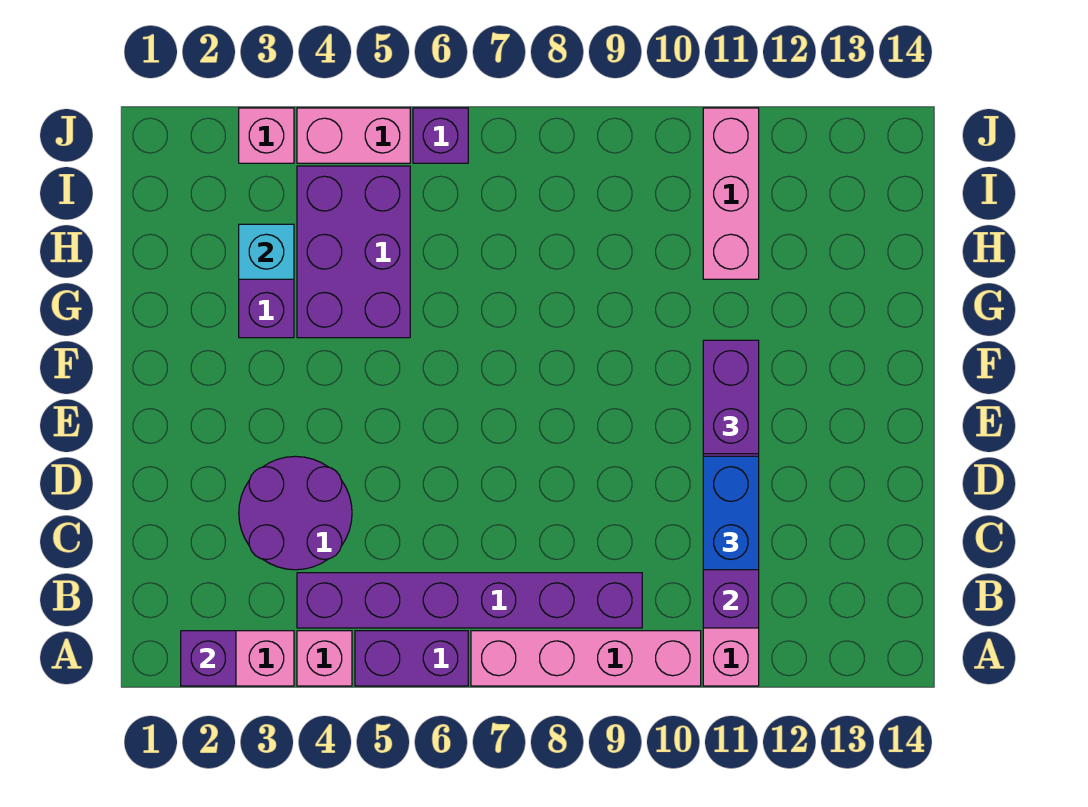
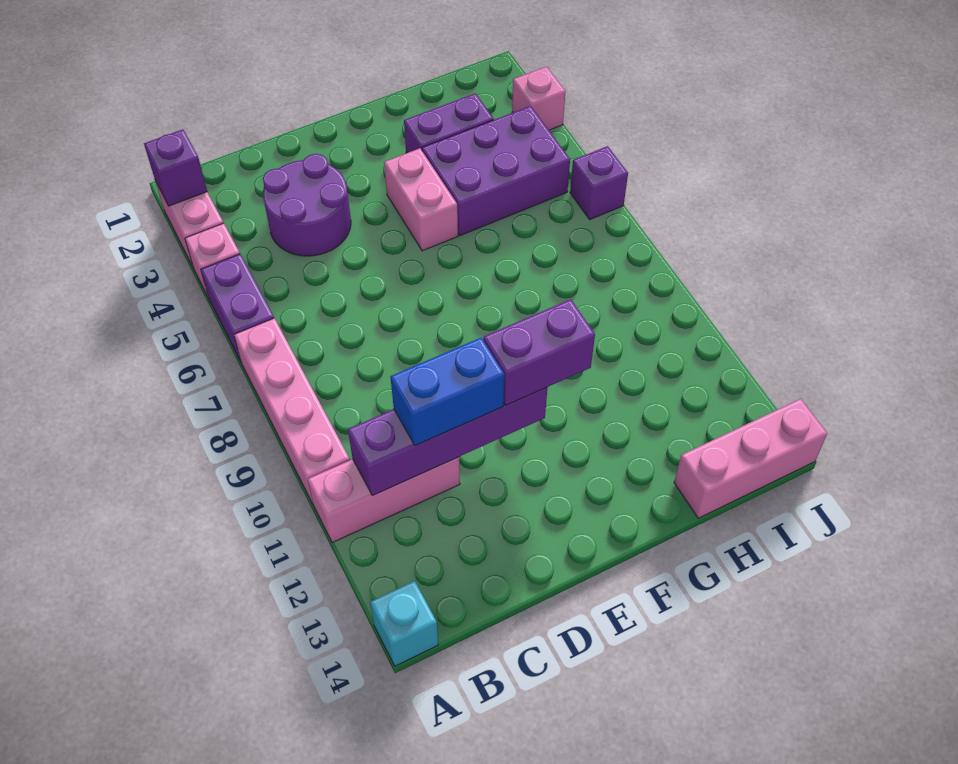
purple brick B4:B9 level 1 -> none
cyan brick H3 level 2 -> cyan brick A14 level 1
pink brick H11:J11 level 1 -> pink brick H14:J14 level 1
pink brick J4:J5 level 1 -> pink brick F4:F5 level 1

